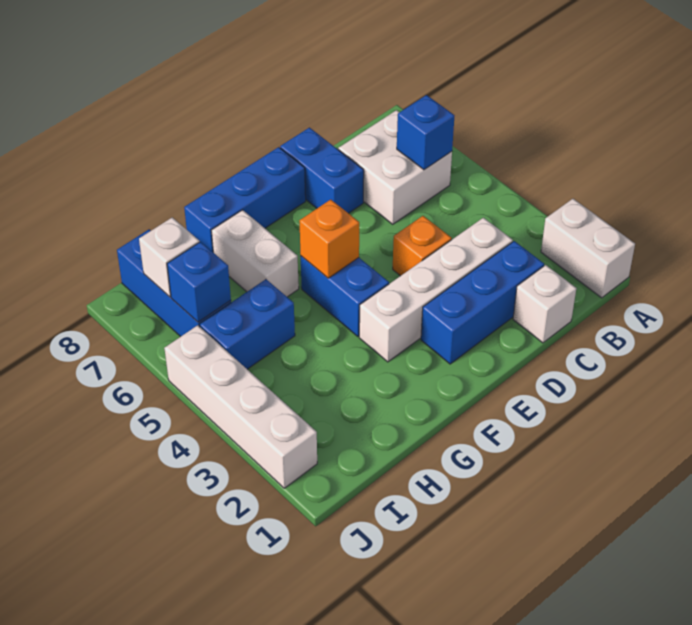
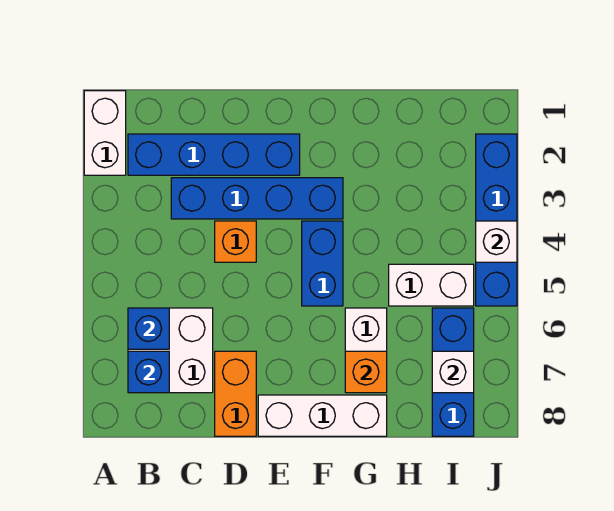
white brick C1 level 1 -> white brick J4 level 2
blue brick C2:E2 level 1 -> blue brick B2:E2 level 1
white brick C3:F3 level 1 -> blue brick C3:F3 level 1
blue brick D7:D8 level 1 -> orange brick D7:D8 level 1
blue brick E8:G8 level 1 -> white brick E8:G8 level 1
orange brick F5 level 2 -> orange brick G7 level 2
blue brick H5:I5 level 1 -> white brick H5:I5 level 1
blue brick I6 level 2 -> blue brick B7 level 2
white brick J2:J5 level 1 -> blue brick J2:J5 level 1

